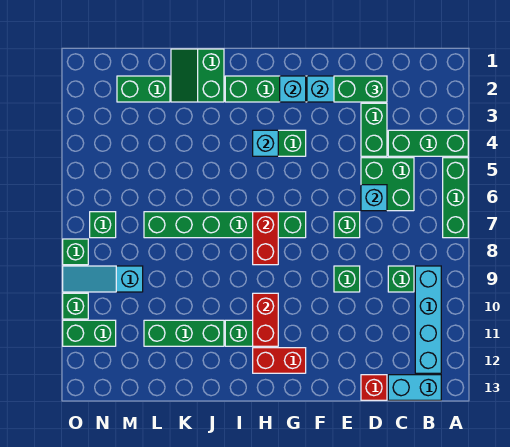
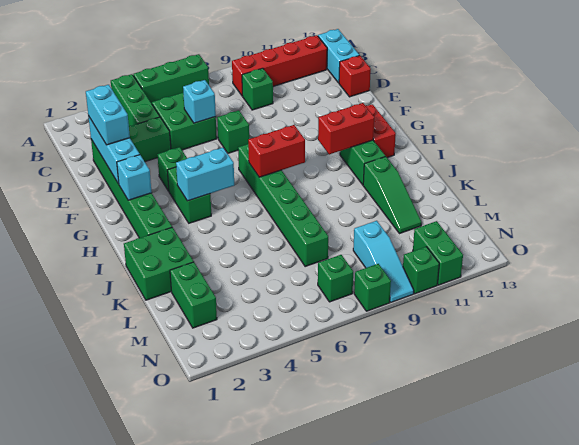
cyan brick B9:B12 level 1 -> red brick B9:B12 level 1
green brick D2:E2 level 3 -> cyan brick D2:E2 level 3
green brick E9 level 1 -> green brick F4 level 1
cyan brick H4 level 2 -> cyan brick H4:H5 level 2
green slope J1:K2 level 1 top J -> green brick J1:K2 level 1
green brick J11:L11 level 1 -> green slope J11:L11 level 1 top J

